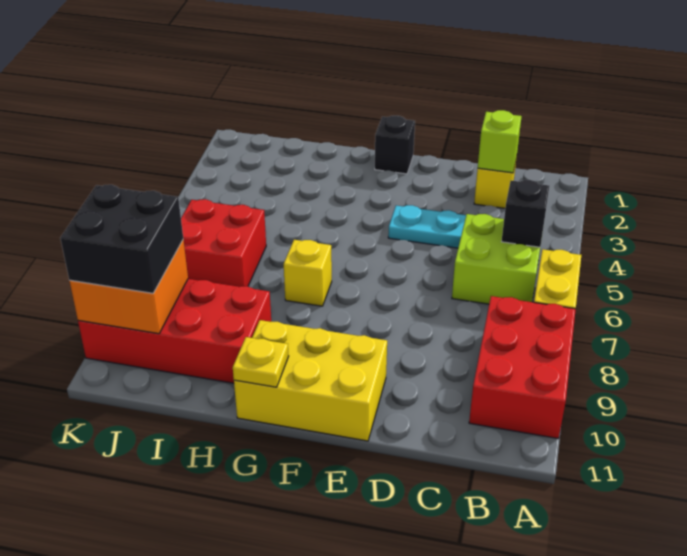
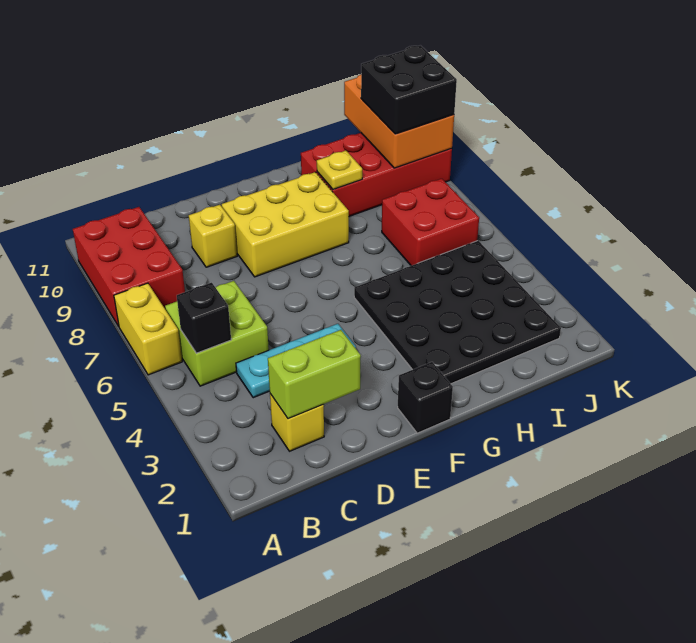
lime brick C2 level 2 -> lime brick C2:D2 level 2
yellow brick E10:G11 level 1 -> yellow brick E8:G9 level 1
none -> black plate G2:J5 level 1
yellow brick G7 level 1 -> yellow brick D9 level 1
yellow plate G11 level 2 -> yellow plate H9 level 2
orange brick J9:K10 level 2 -> orange brick J9:K11 level 2

